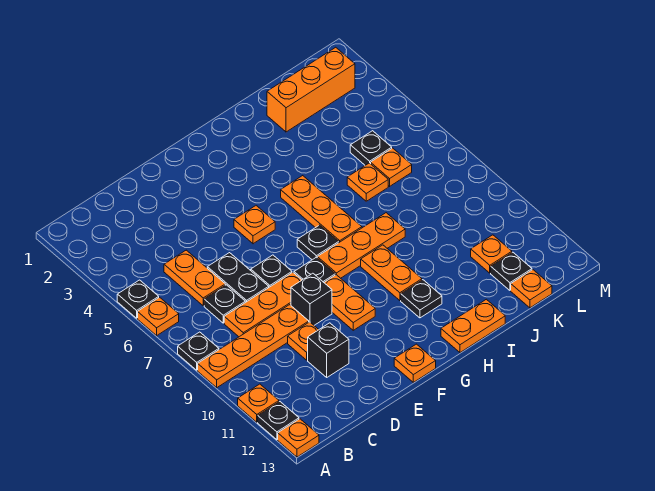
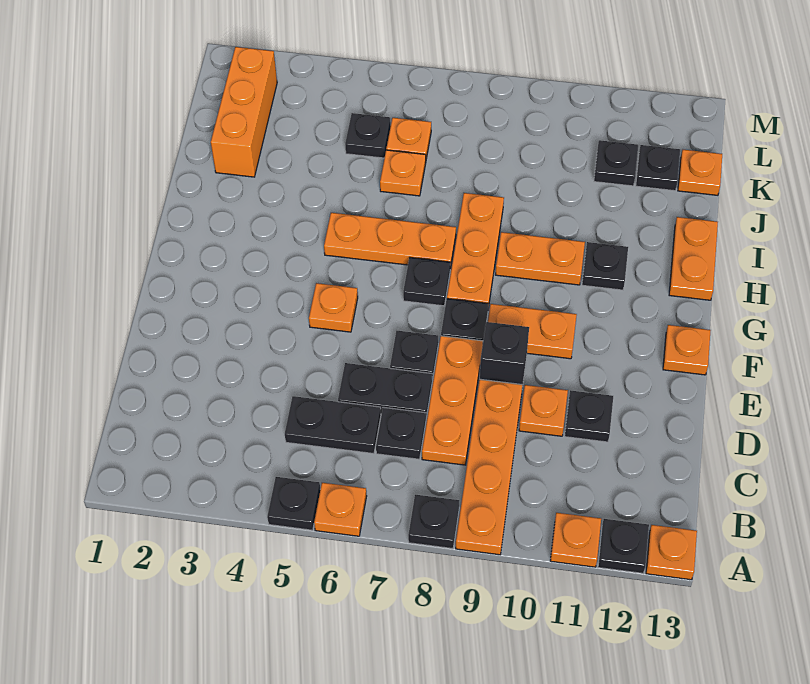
orange plate C5:C6 level 1 -> black plate C5:C6 level 1
black brick D11 level 1 -> black plate D11 level 1
orange plate K11 level 1 -> black plate K11 level 1

